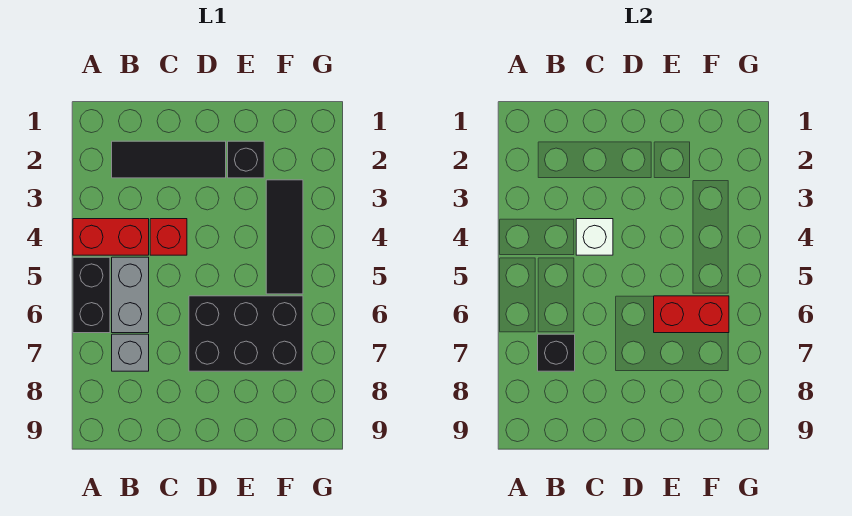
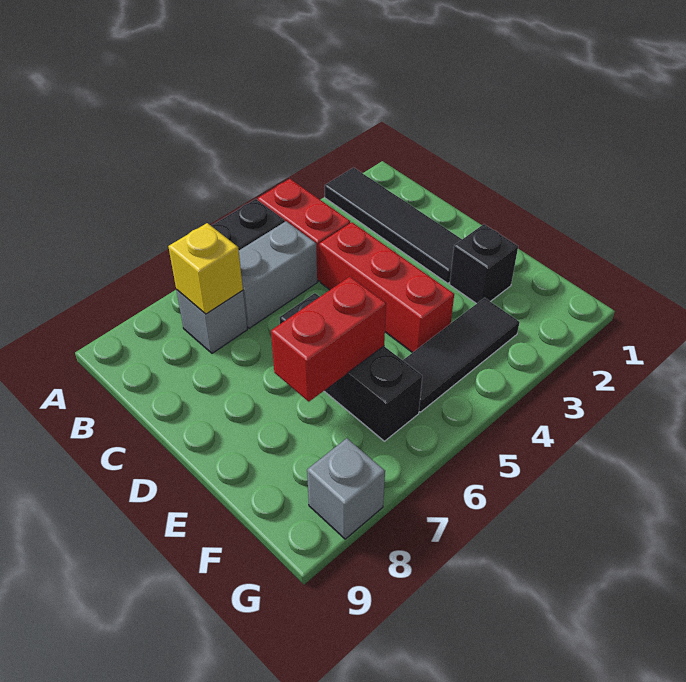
black tile B2:D2 level 1 -> black tile A2:D2 level 1
black brick B7 level 2 -> yellow brick B7 level 2
red brick C4 level 1 -> red brick C4:E4 level 1
white brick C4 level 2 -> none
black brick D6:F7 level 1 -> black brick D6:F6 level 1
red brick E6:F6 level 2 -> red brick E6:E7 level 2
none -> grey brick G8 level 1

